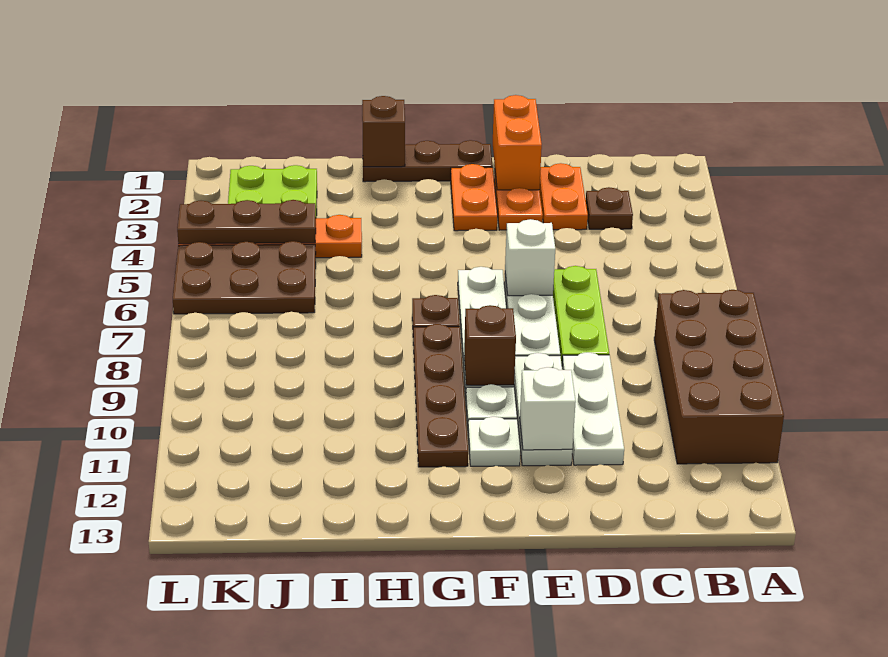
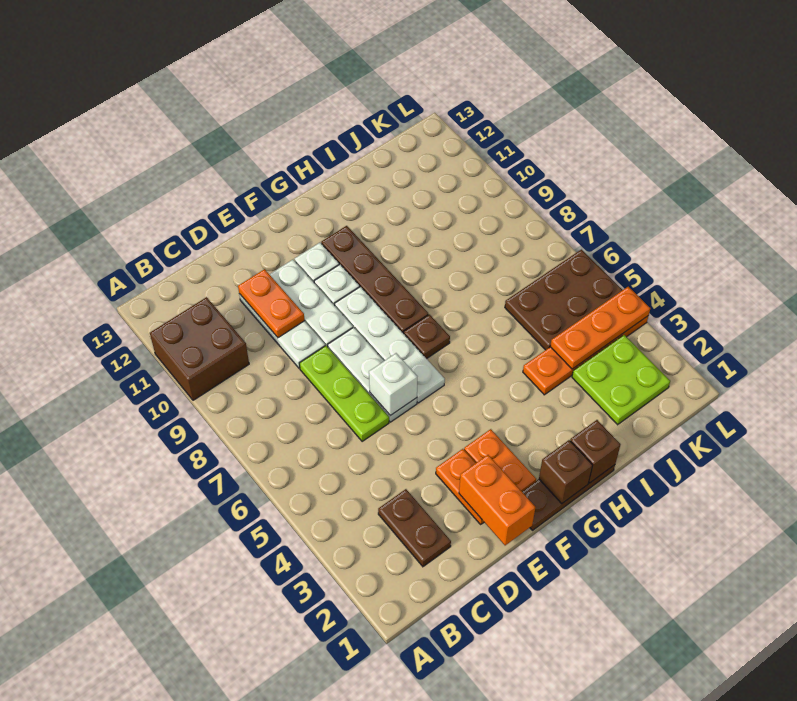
brown brick A8:B11 level 1 -> brown brick A10:B11 level 1
brown plate C3 level 1 -> brown plate C2:C3 level 1
orange plate D2:D3 level 1 -> orange plate D10:D11 level 2
white brick E11 level 2 -> none
brown brick F9 level 2 -> brown brick G1 level 2
brown plate J4:L4 level 2 -> orange plate J4:L4 level 2

